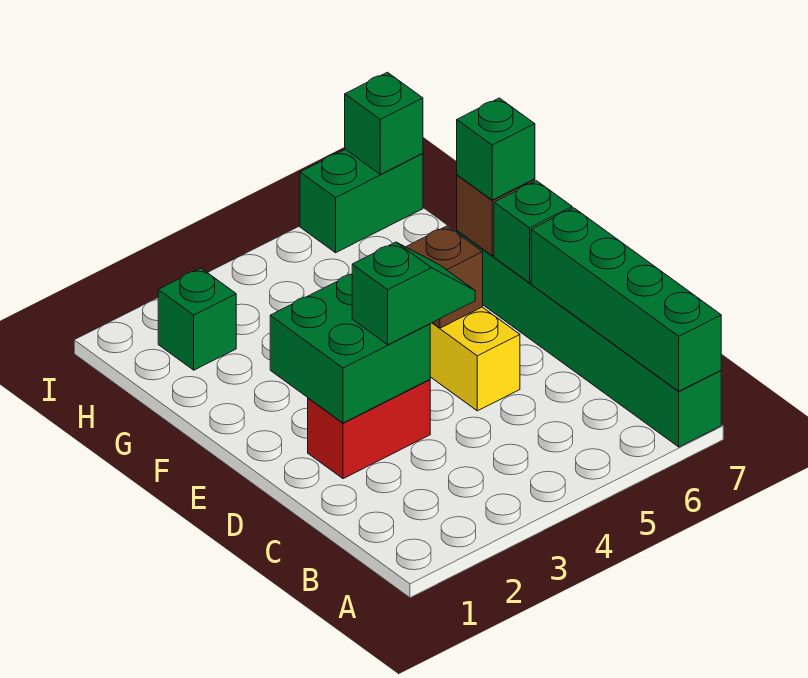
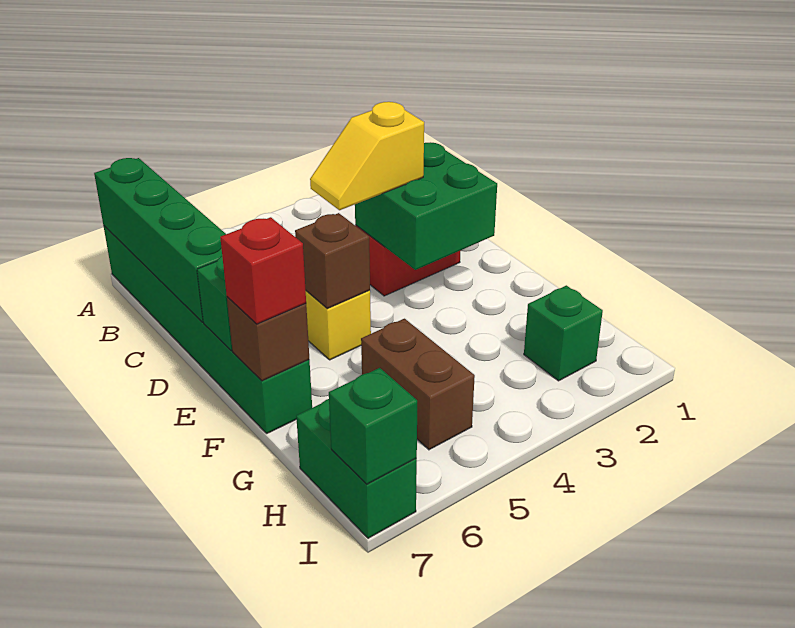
green slope D3:D4 level 3 top 3 -> yellow slope D3:D4 level 3 top 3
green brick F7 level 3 -> red brick F7 level 3
none -> brown brick G5:H5 level 1
green brick I6:I7 level 1 -> green brick H7:I7 level 1

